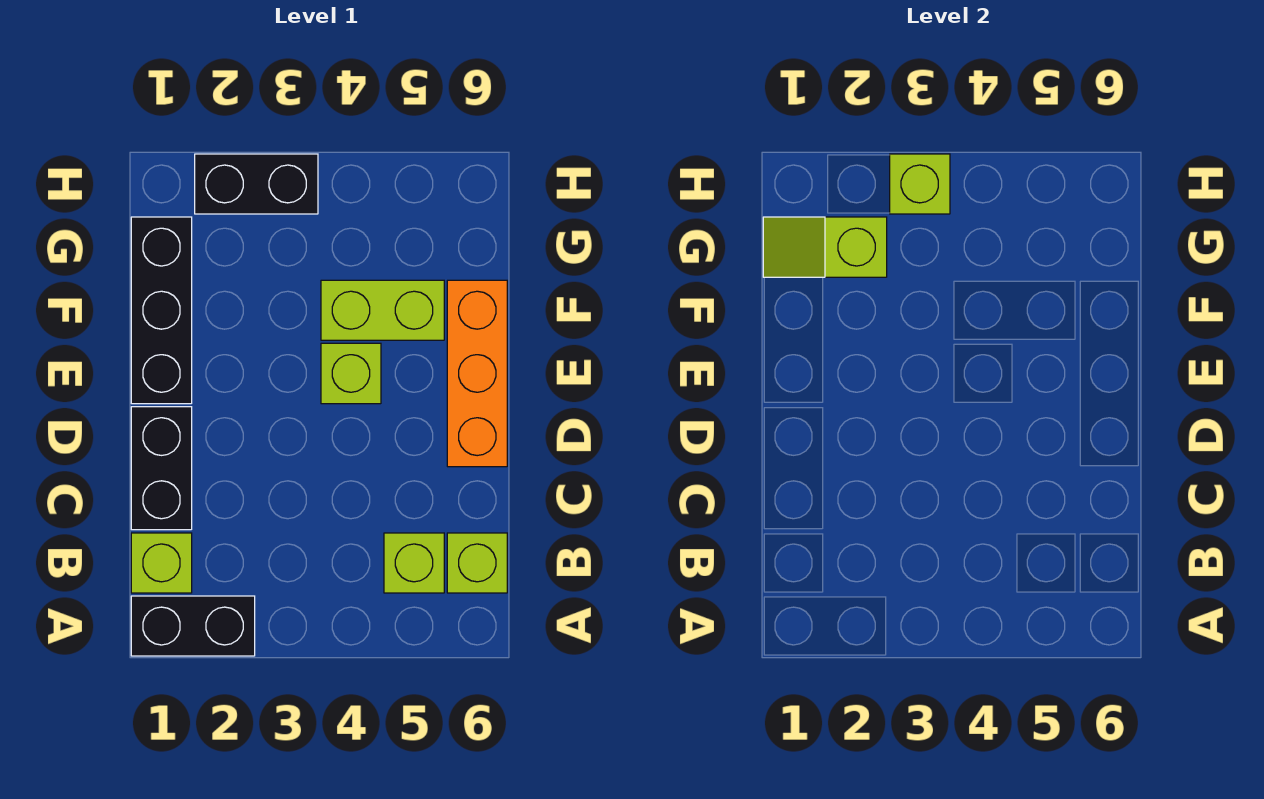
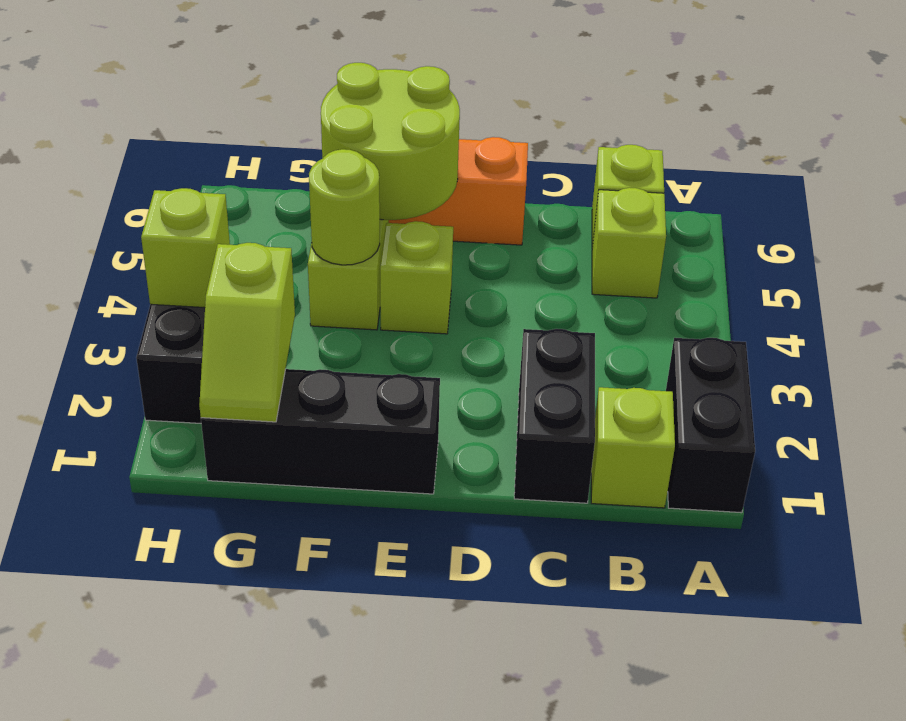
black brick C1:D1 level 1 -> black brick C1:C2 level 1
none -> lime round brick E5:F6 level 2
none -> lime round brick F4 level 2

